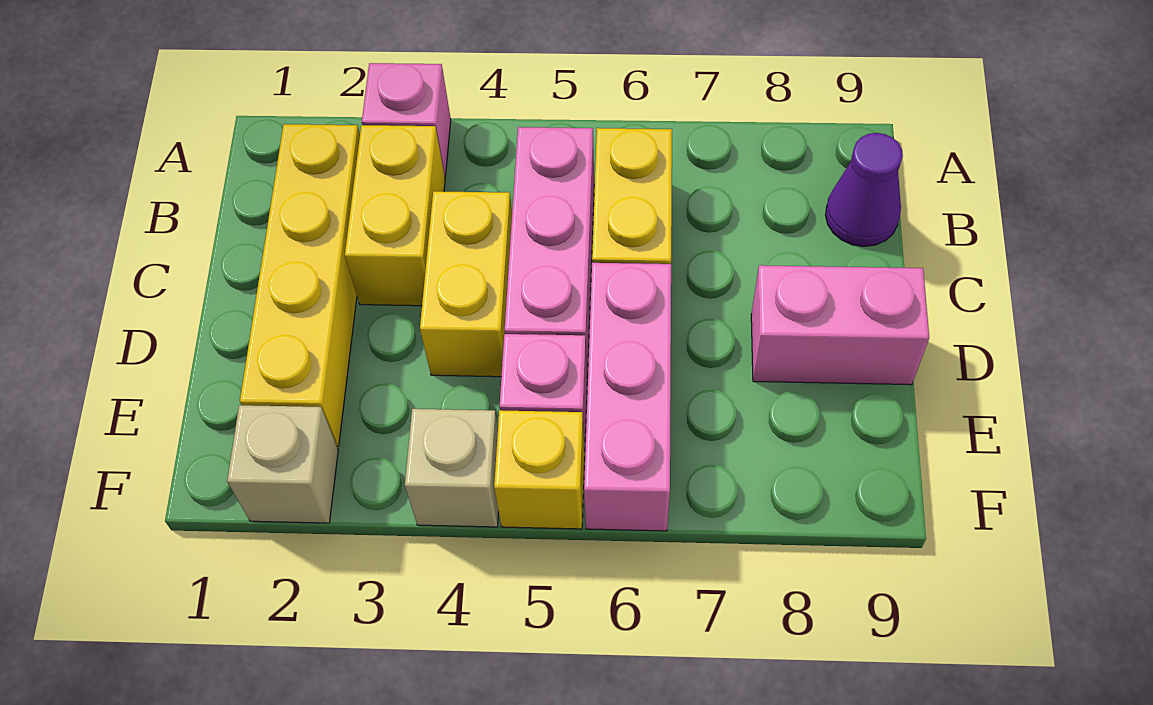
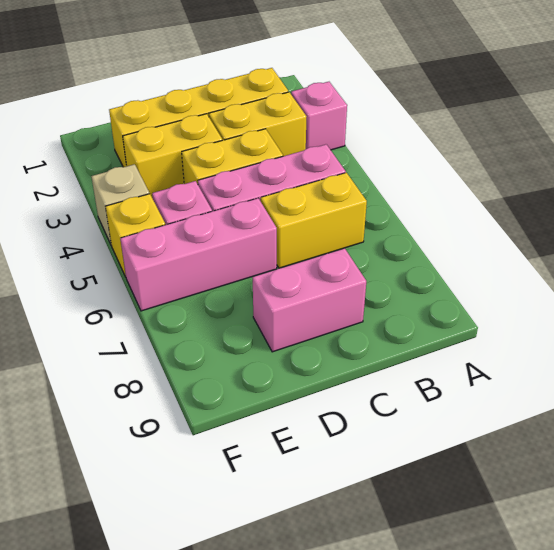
purple cone B9 level 1 -> none
none -> yellow brick D3:E3 level 1
pink brick D8:D9 level 1 -> pink brick C8:D8 level 1
tan brick F2 level 1 -> none

